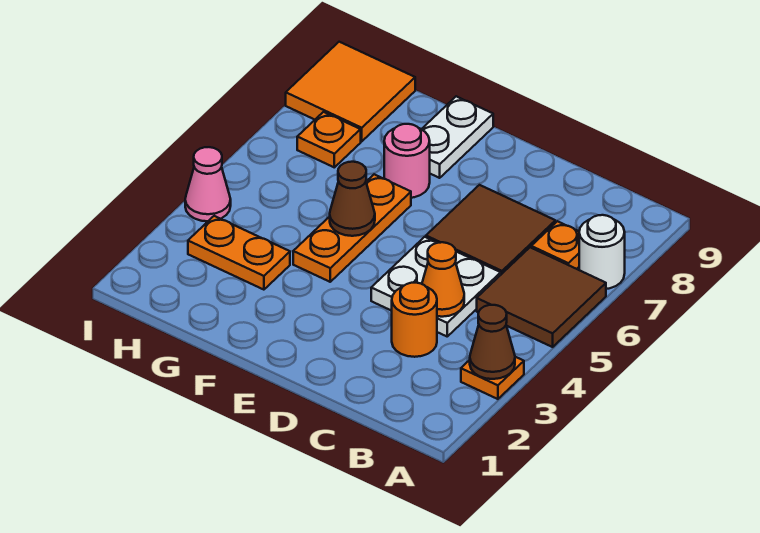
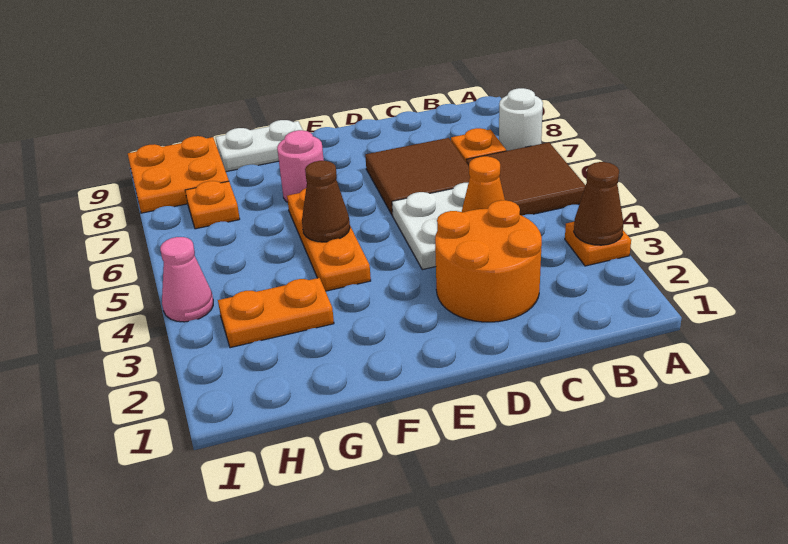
orange round brick C3 level 1 -> orange round brick C2:D3 level 1
white plate F8:F9 level 1 -> white plate F9:G9 level 1
orange tile H8:I9 level 1 -> orange plate H8:I9 level 1

